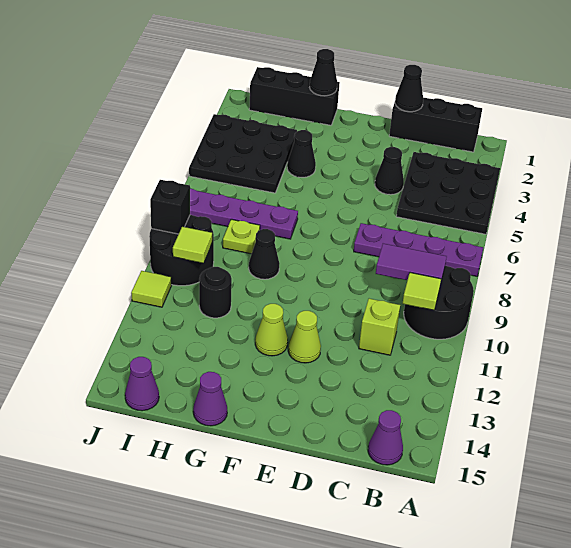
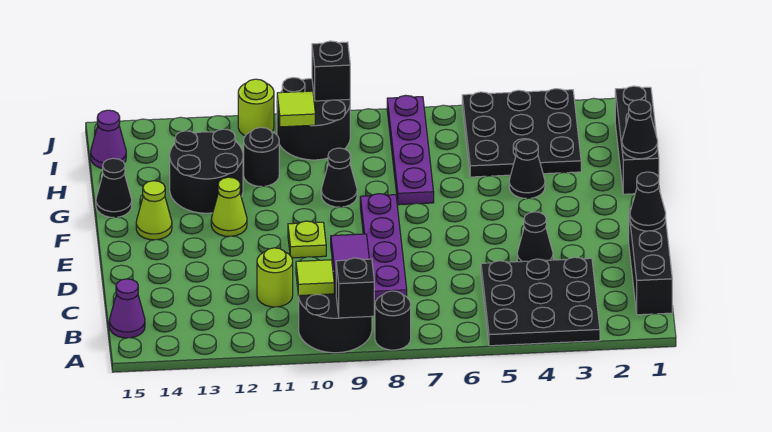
purple plate A7:D7 level 1 -> purple plate C8:F8 level 1
none -> black round brick A8 level 1
none -> black brick A9 level 2
lime brick C11 level 1 -> lime round brick C11 level 1
lime cone E12 level 1 -> lime cone F14 level 1
none -> black round brick G12:H13 level 1
purple cone G15 level 1 -> black cone G15 level 1
lime plate H8 level 1 -> lime plate E10 level 1
lime tile J11 level 1 -> lime round brick J11 level 1

